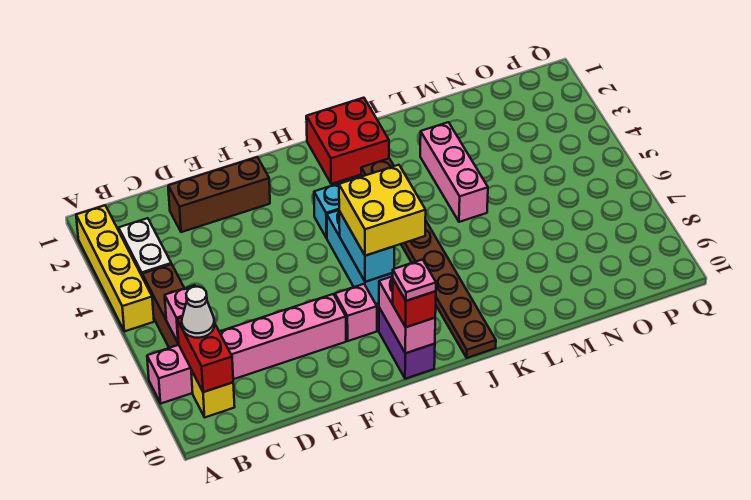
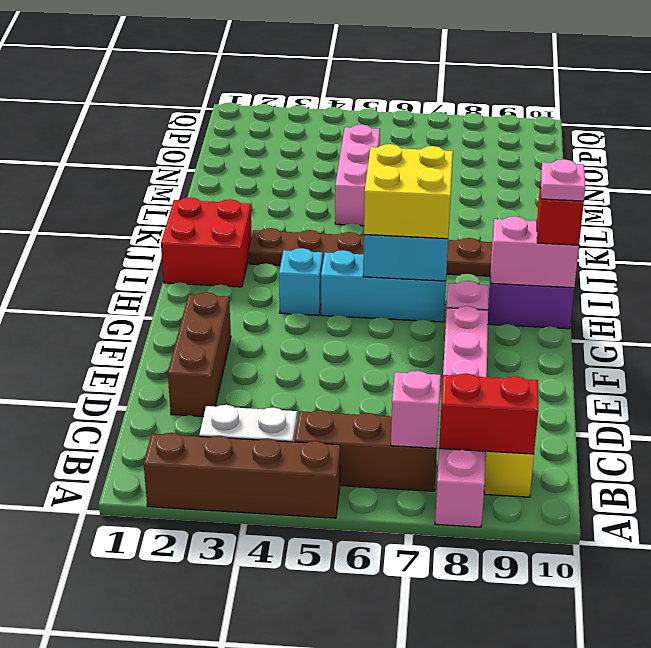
yellow brick A2:A5 level 1 -> brown brick A2:A5 level 1
white cone B8 level 3 -> none
pink brick L3:L5 level 1 -> pink brick L5:N5 level 1

